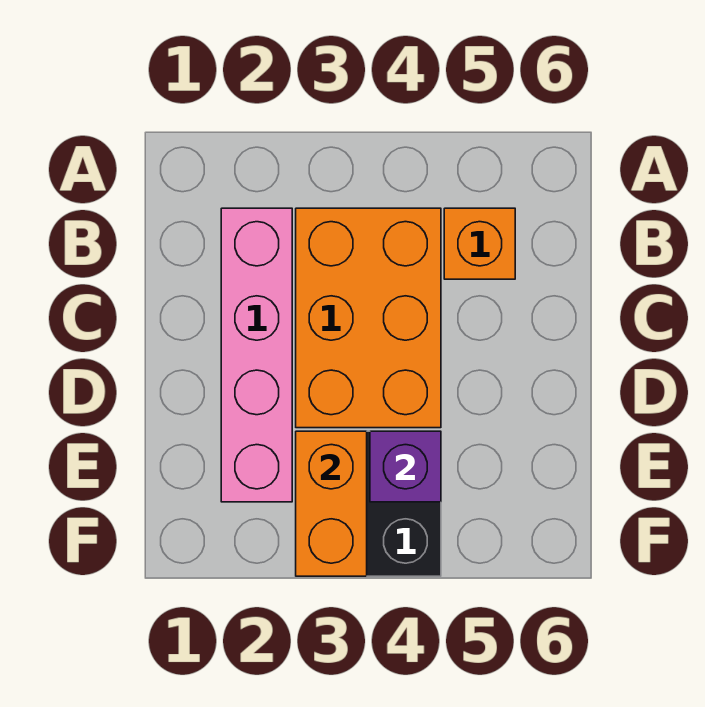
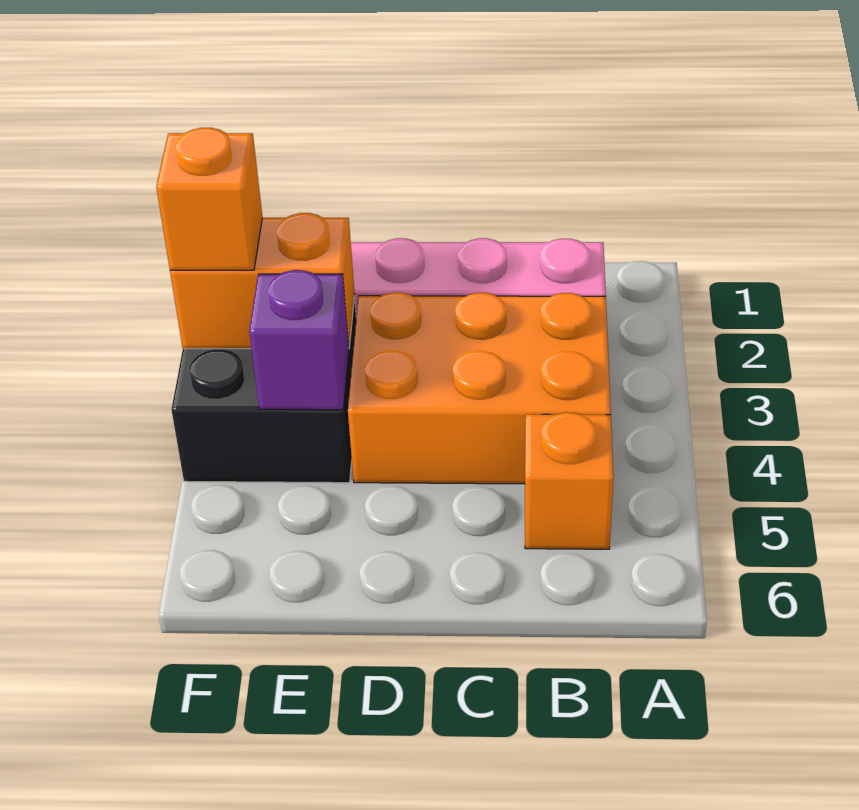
none -> orange brick F3 level 3

